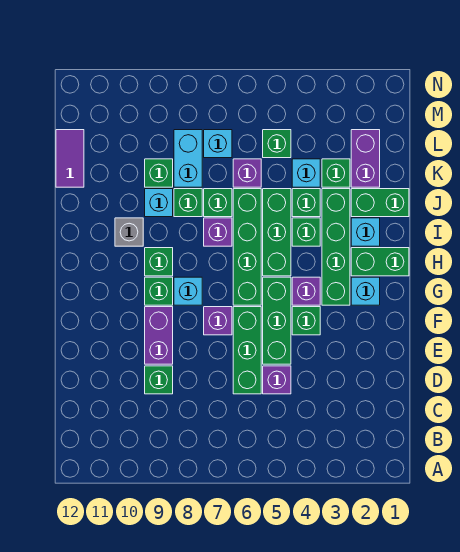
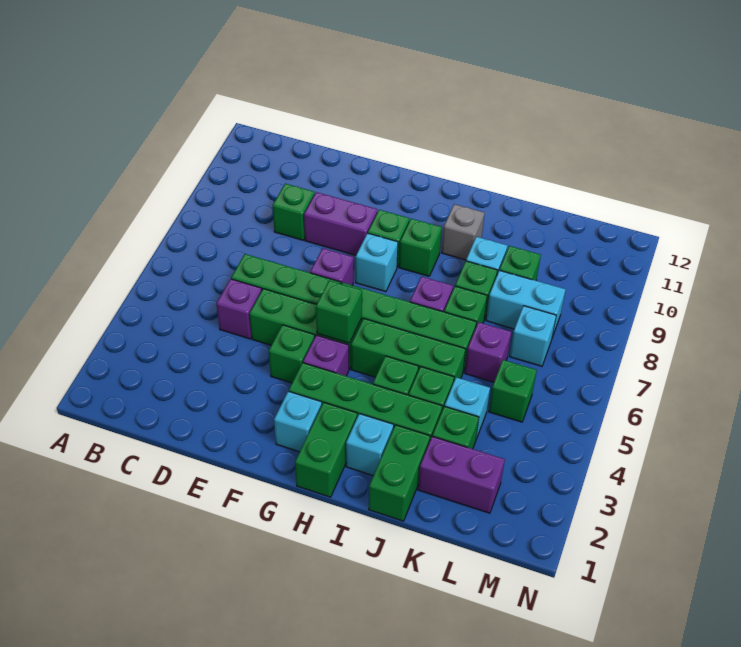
none -> green brick G5 level 2
purple tile K12:L12 level 1 -> none

